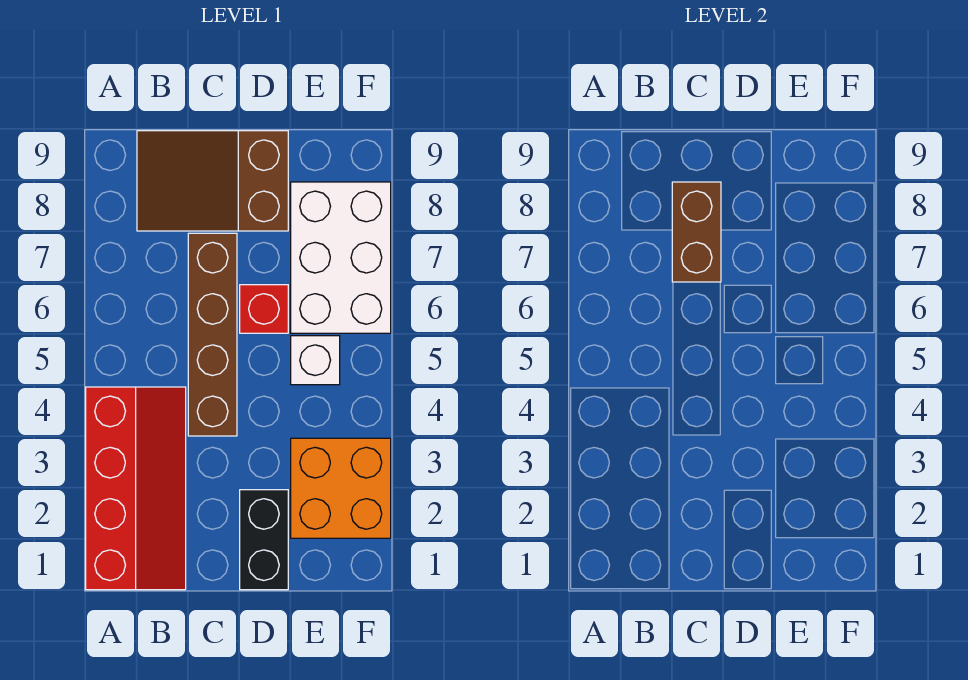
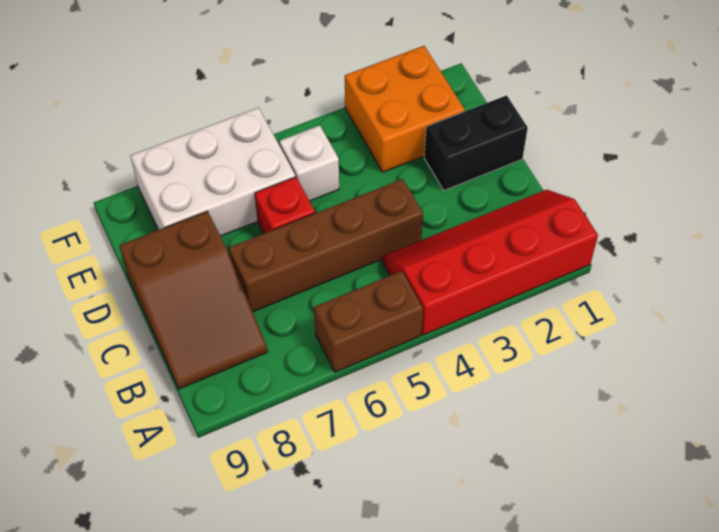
brown brick C7:C8 level 2 -> brown brick A5:A6 level 1

